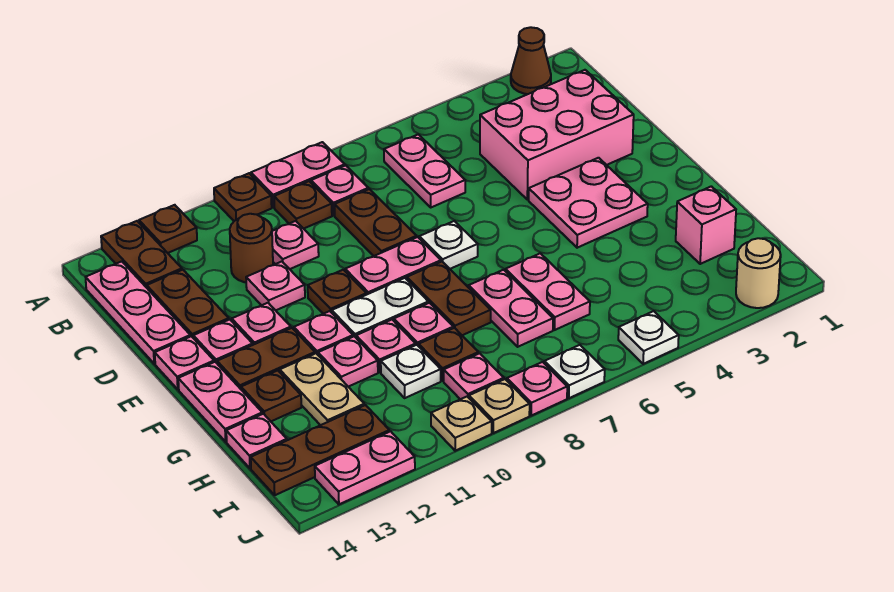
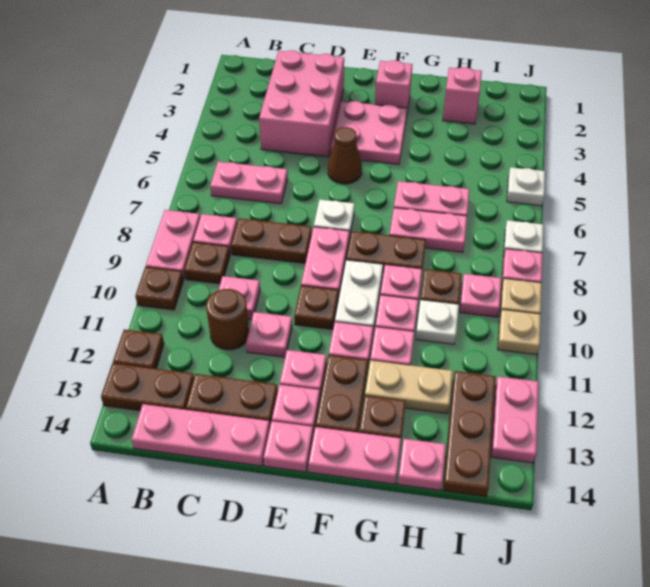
brown cone A2 level 1 -> brown cone E5 level 1
none -> pink brick F2 level 1
tan round brick J2 level 1 -> none

